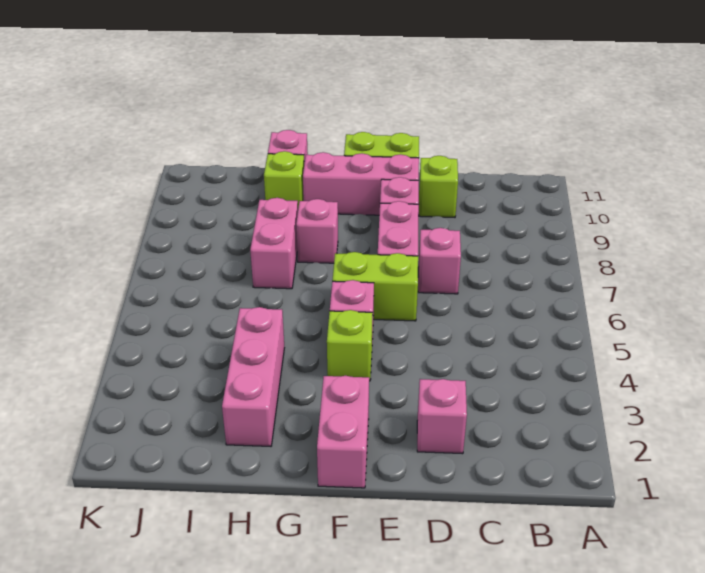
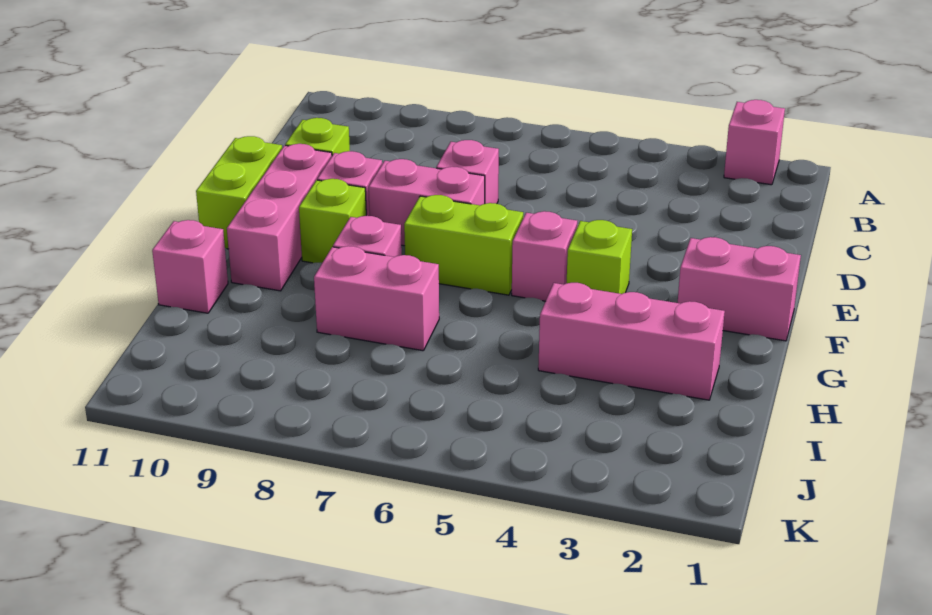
pink brick D2 level 1 -> pink brick A2 level 1
lime brick E6:F6 level 1 -> lime brick F6:F7 level 1
lime brick H10 level 1 -> lime brick F9 level 1

